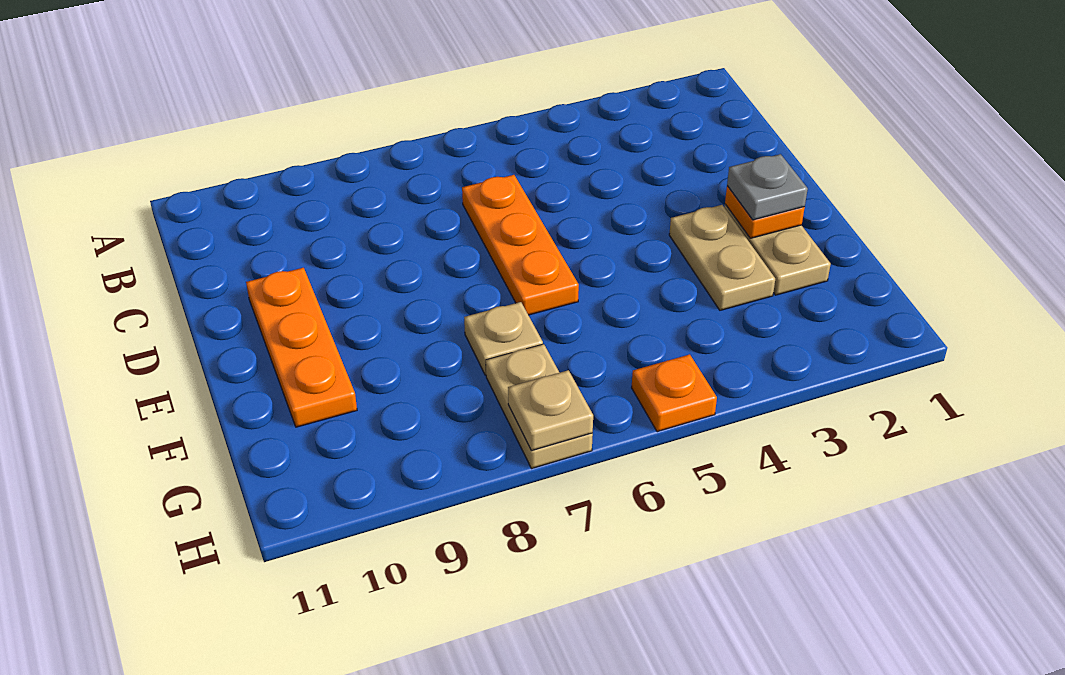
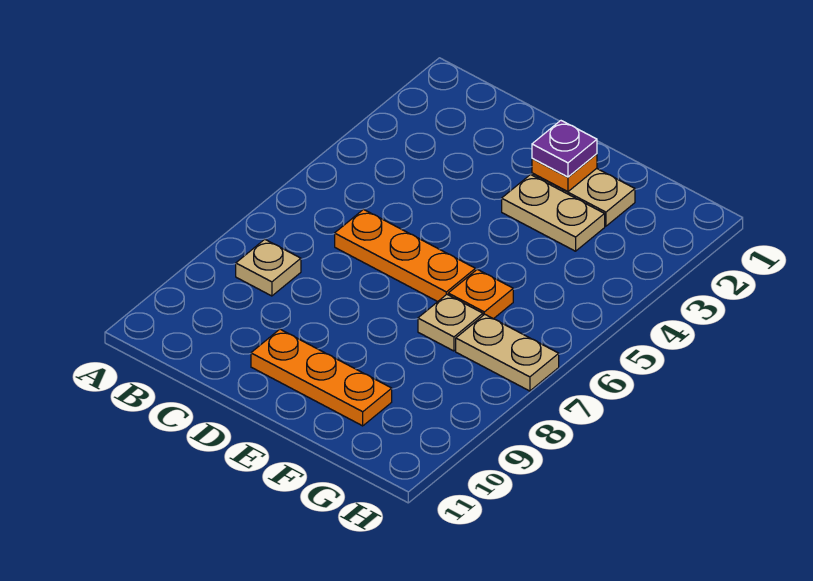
grey plate E2 level 3 -> purple plate E2 level 3
orange plate H5 level 1 -> orange plate F6 level 1
tan plate H7 level 2 -> tan plate B8 level 1

